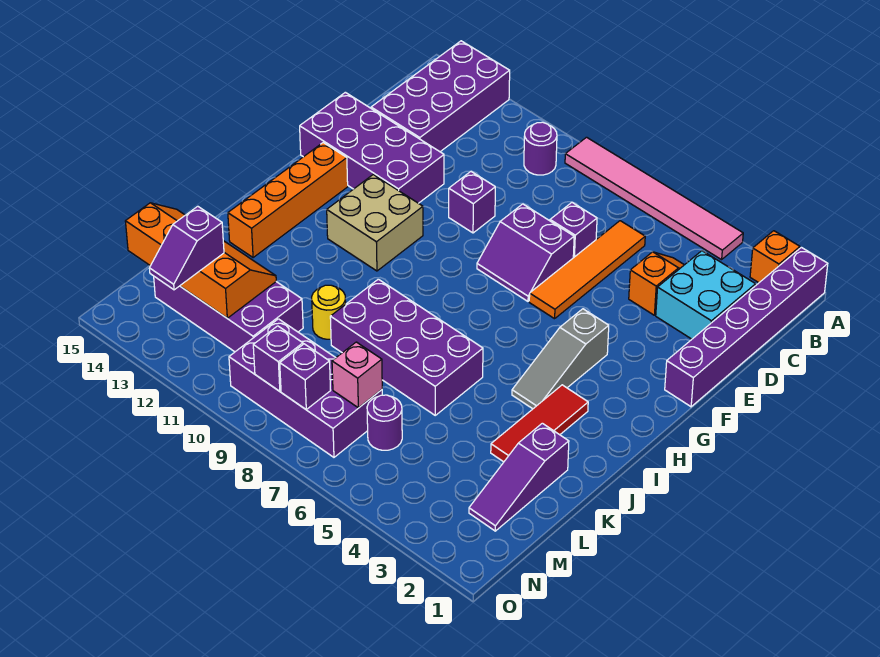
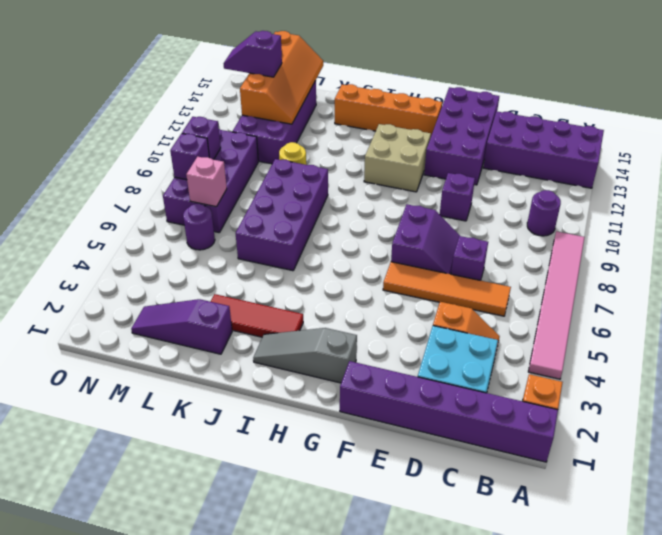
purple slope E7:F8 level 1 top E -> purple slope E7:F8 level 1 top F
grey slope G4:I4 level 1 top G -> grey slope G2:I2 level 1 top G

